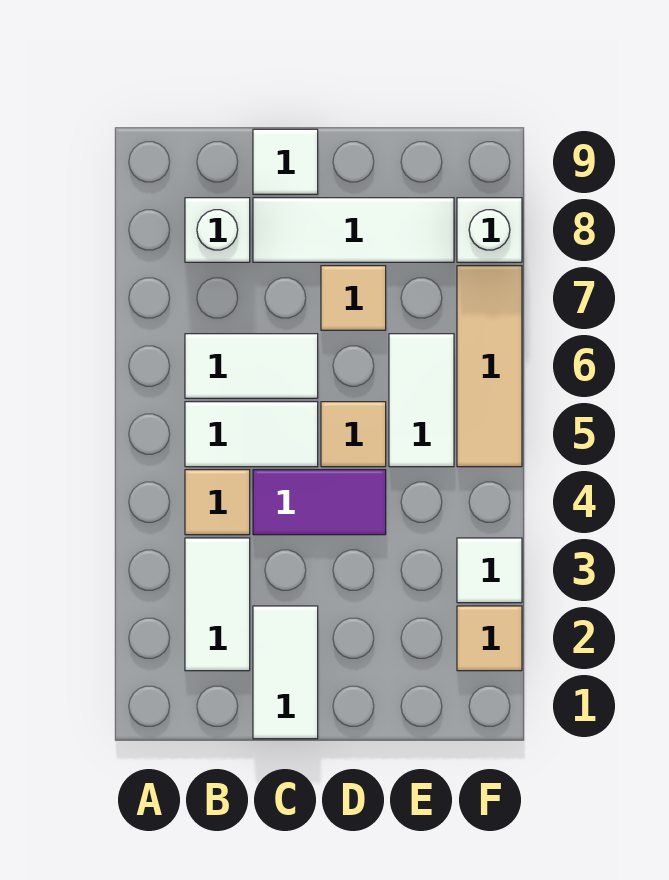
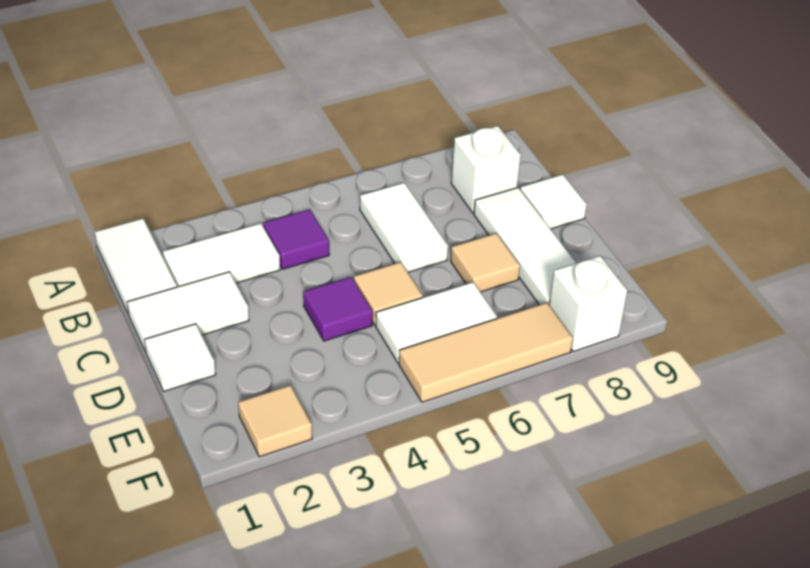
tan tile B4 level 1 -> purple tile B4 level 1
white tile B5:C5 level 1 -> white tile A1:B1 level 1
purple tile C4:D4 level 1 -> purple tile D4 level 1
white tile F3 level 1 -> white tile D1 level 1

